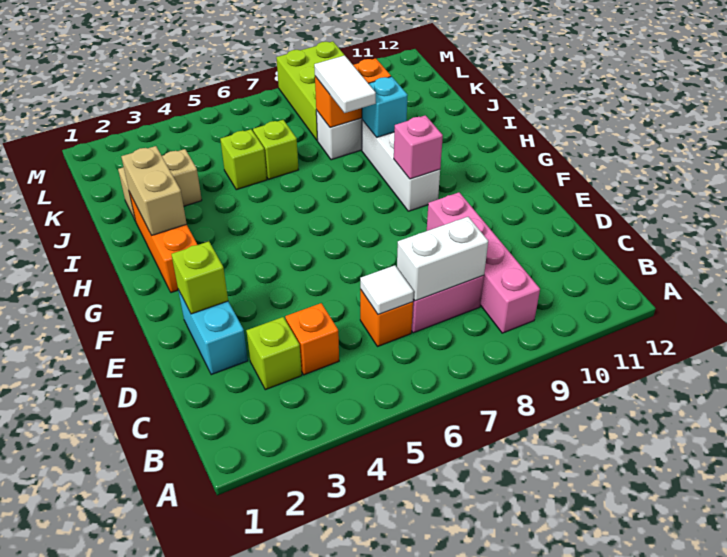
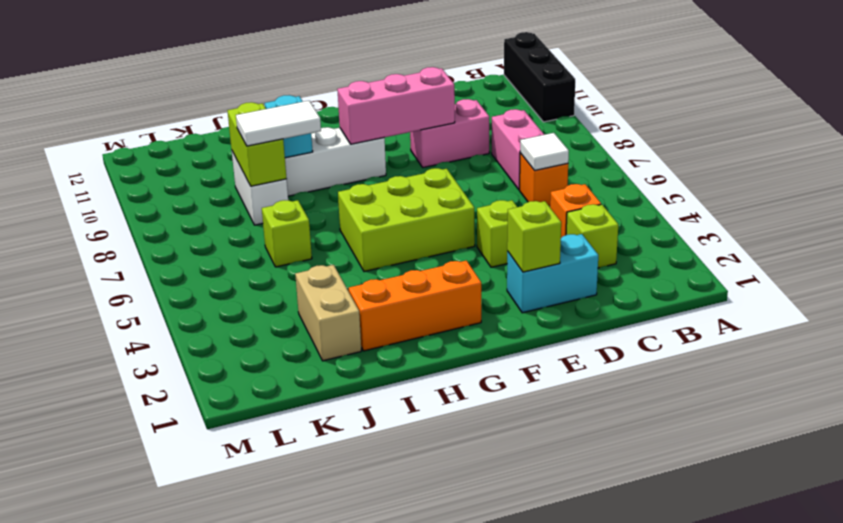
none -> black brick A10:A12 level 1
pink brick B9:E9 level 1 -> pink brick D9:E9 level 1
white brick C7:C8 level 2 -> none
pink brick G9 level 2 -> pink brick E9:G9 level 2
tan brick H2:I2 level 2 -> none
lime brick J5 level 1 -> lime brick E4 level 1
orange brick J8:J9 level 2 -> lime brick J8:J9 level 2
lime brick K8:M9 level 1 -> lime brick F5:H6 level 1

